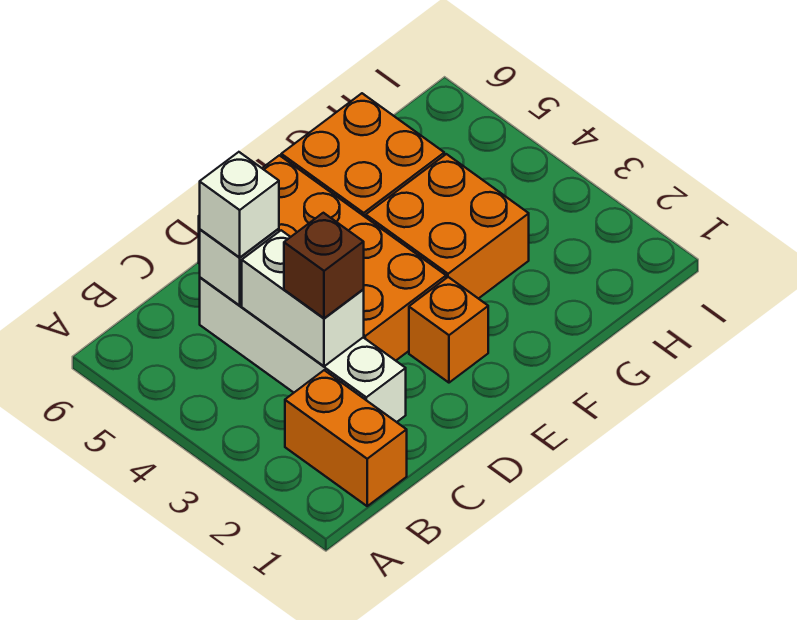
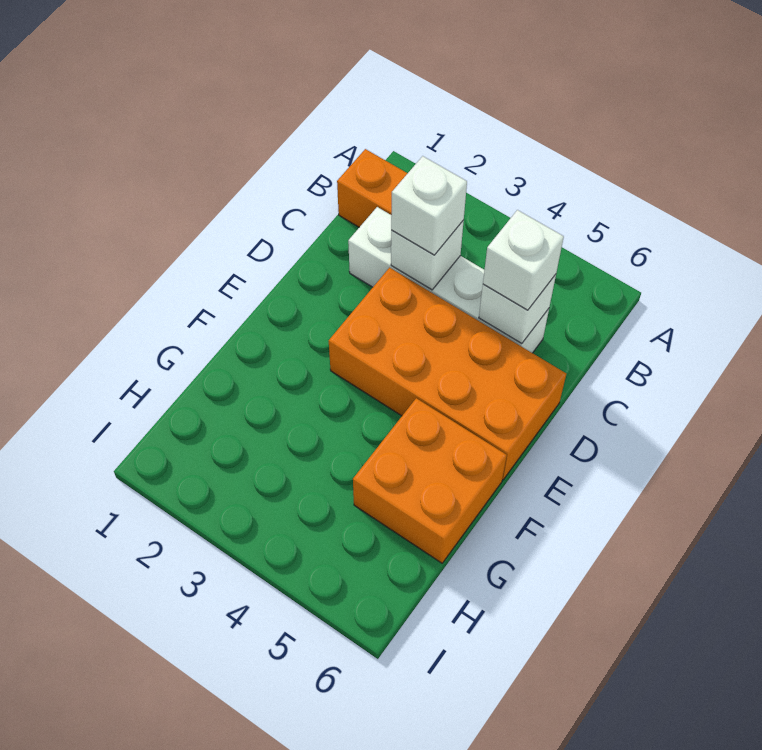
white brick C3:C4 level 2 -> white brick C3 level 2
brown brick C3 level 3 -> white brick C3 level 3
orange brick E2 level 1 -> none
orange brick F3:G4 level 1 -> none

